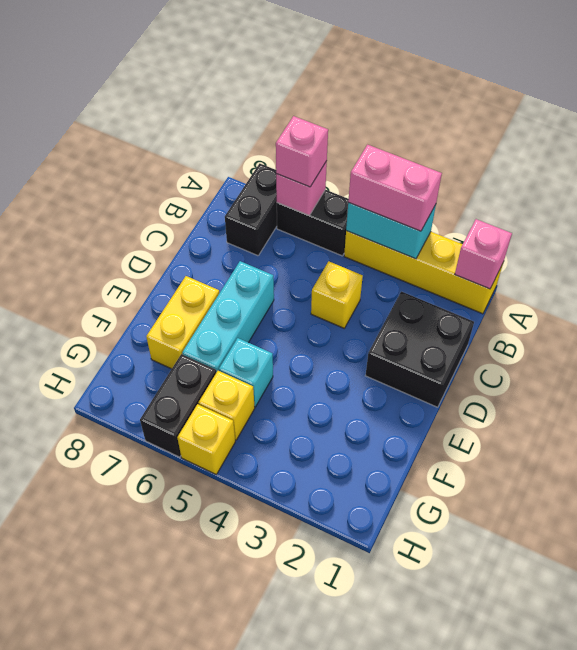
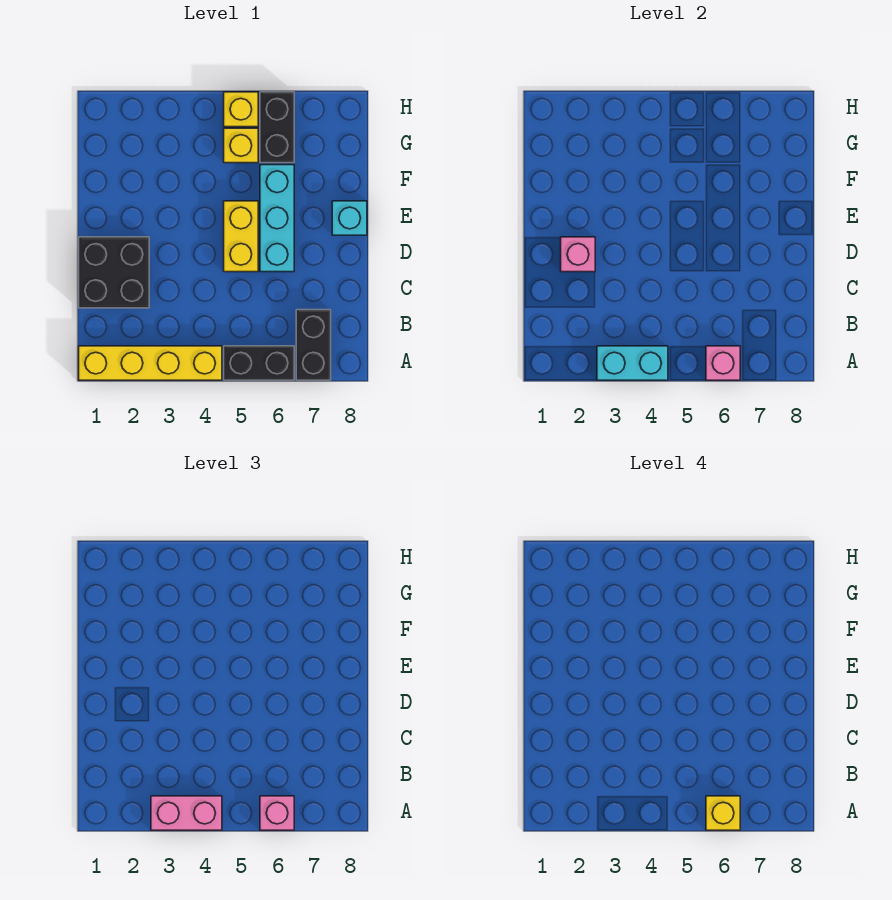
pink brick A1 level 2 -> pink brick D2 level 2
yellow brick C4 level 1 -> yellow brick A6 level 4
yellow brick E7:F7 level 1 -> yellow brick D5:E5 level 1
cyan brick F5 level 1 -> cyan brick E8 level 1

